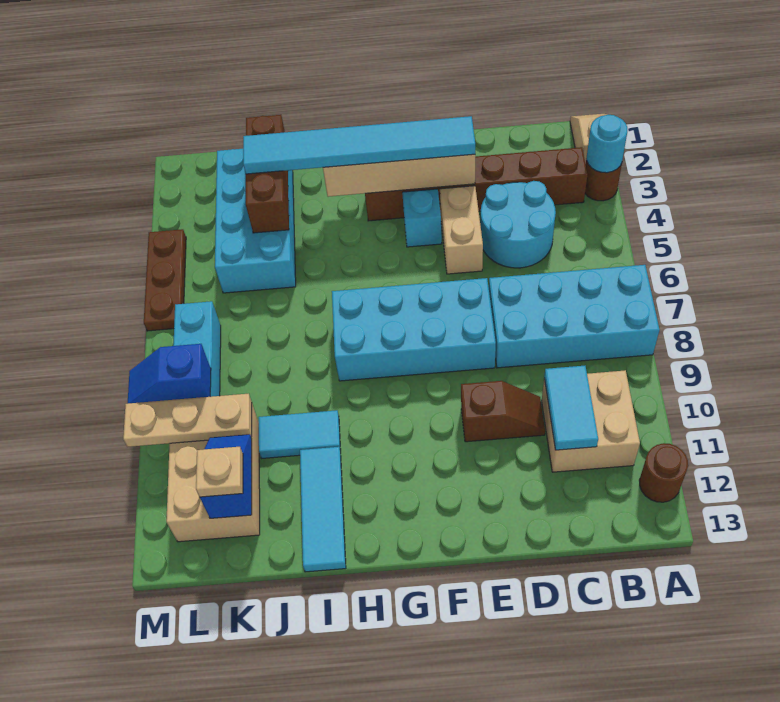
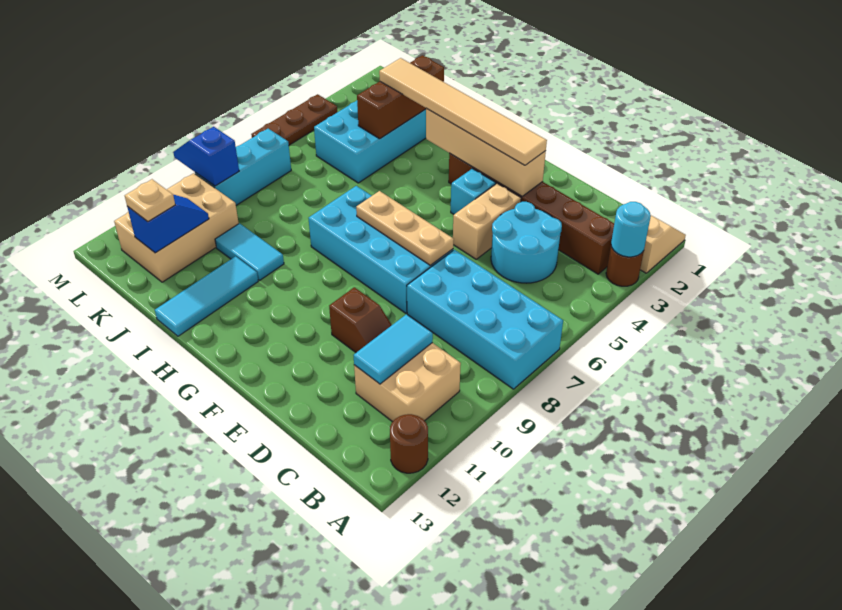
cyan tile E3:J3 level 3 -> tan tile E3:J3 level 3
tan plate K10:M10 level 2 -> tan plate E7:G7 level 2

